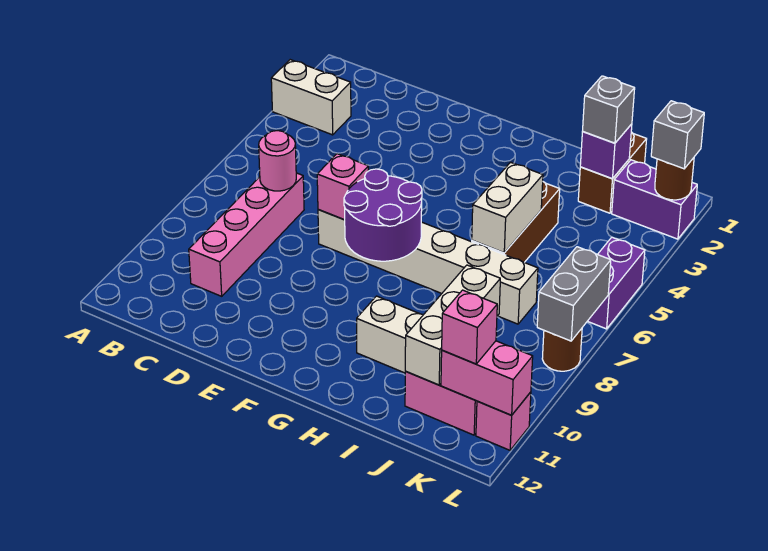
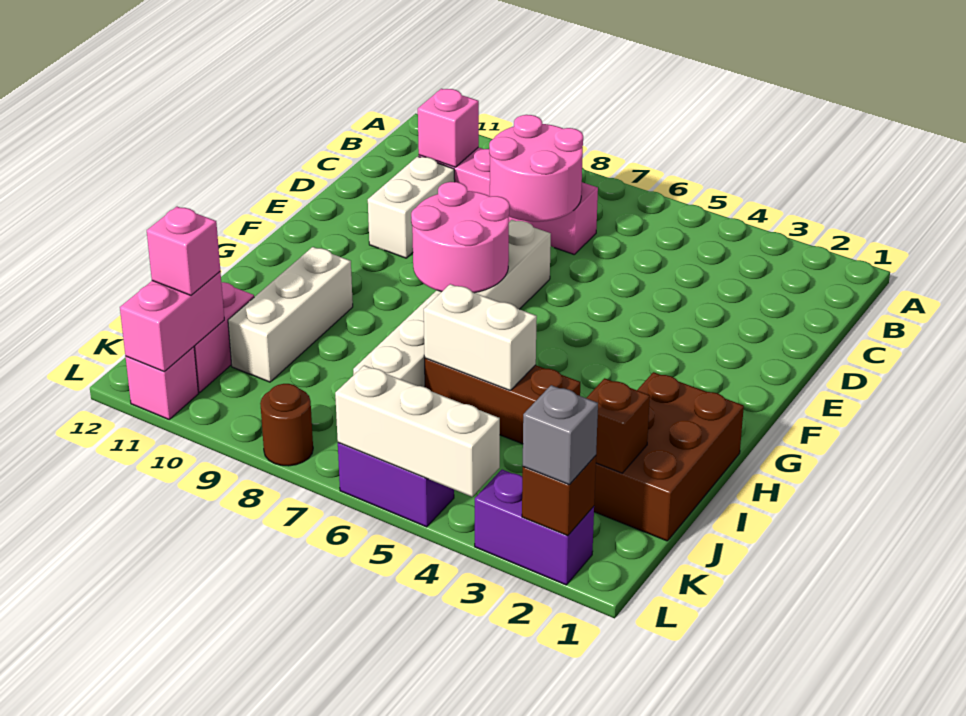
white brick A3:B3 level 1 -> white brick D10:E10 level 1
pink round brick C7 level 2 -> pink round brick C7:D8 level 2
pink brick E7 level 2 -> pink brick C10 level 2
purple round brick F7:G8 level 2 -> pink round brick F7:G8 level 2
brown brick J1:J2 level 1 -> brown brick H1:J2 level 1
purple brick J2 level 2 -> brown brick J2 level 2
grey brick J2 level 3 -> none
white brick J9:J11 level 2 -> white brick L4:L6 level 2
purple brick K2:L2 level 1 -> purple brick L2:L3 level 1
brown round brick L2 level 2 -> brown brick L2 level 2
grey brick L7:L8 level 2 -> none

